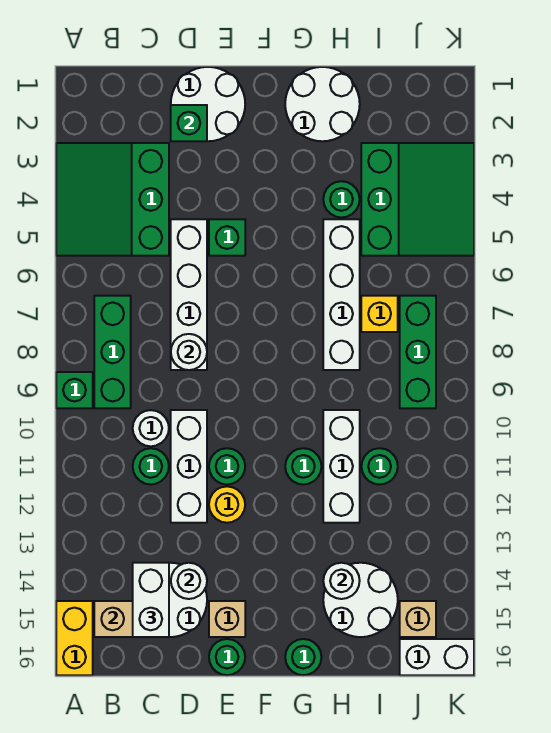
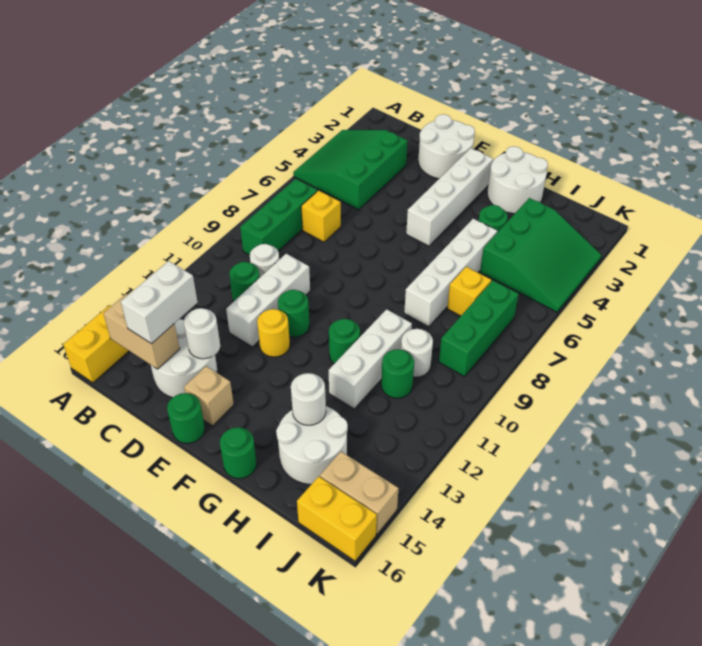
green brick A9 level 1 -> none
none -> yellow brick C7 level 1
green brick D2 level 2 -> none
white brick D5:D8 level 1 -> white brick F2:F5 level 1
white round brick D8 level 2 -> white round brick I10 level 1
green brick E5 level 1 -> none
tan brick J15 level 1 -> tan brick J15:K15 level 1
white brick J16:K16 level 1 -> yellow brick J16:K16 level 1

